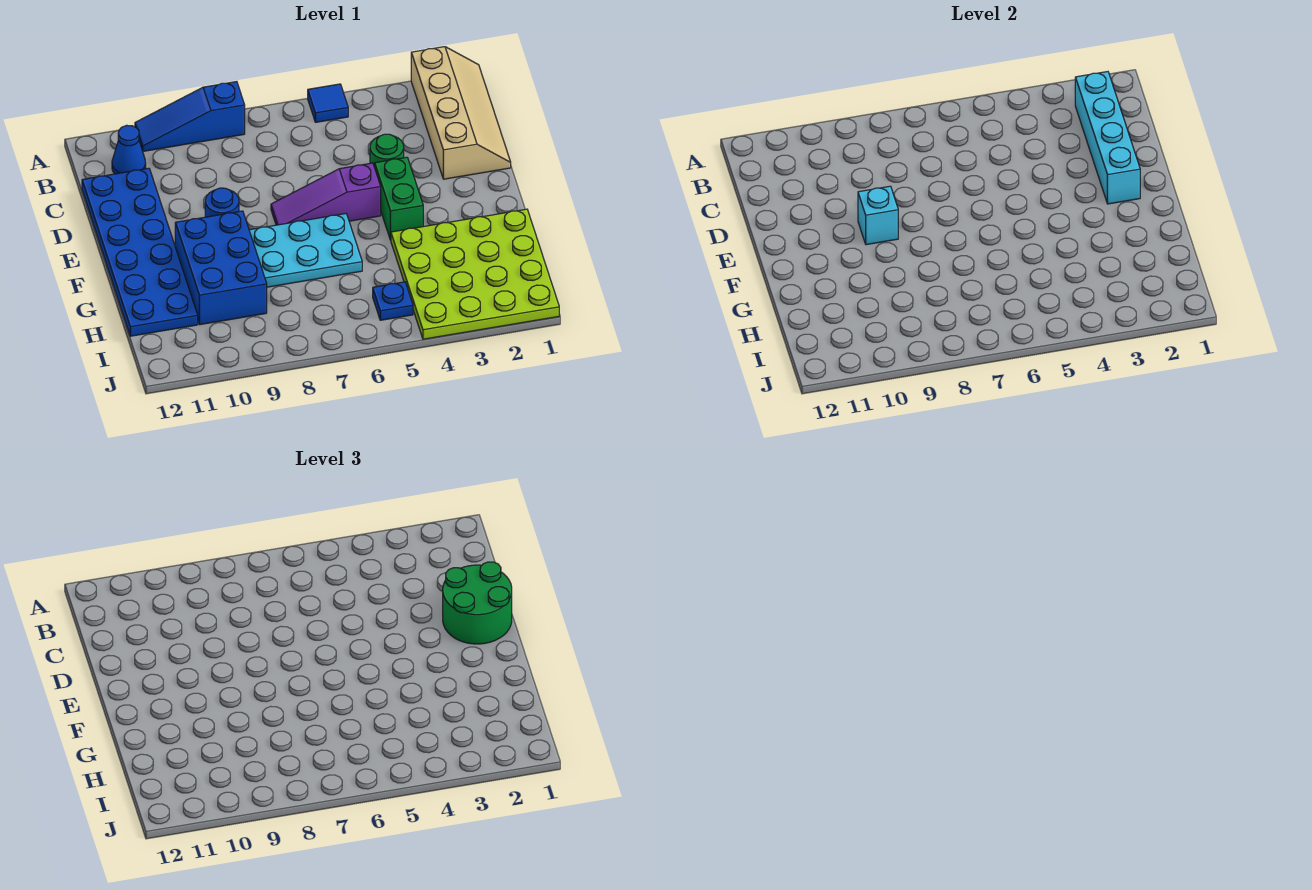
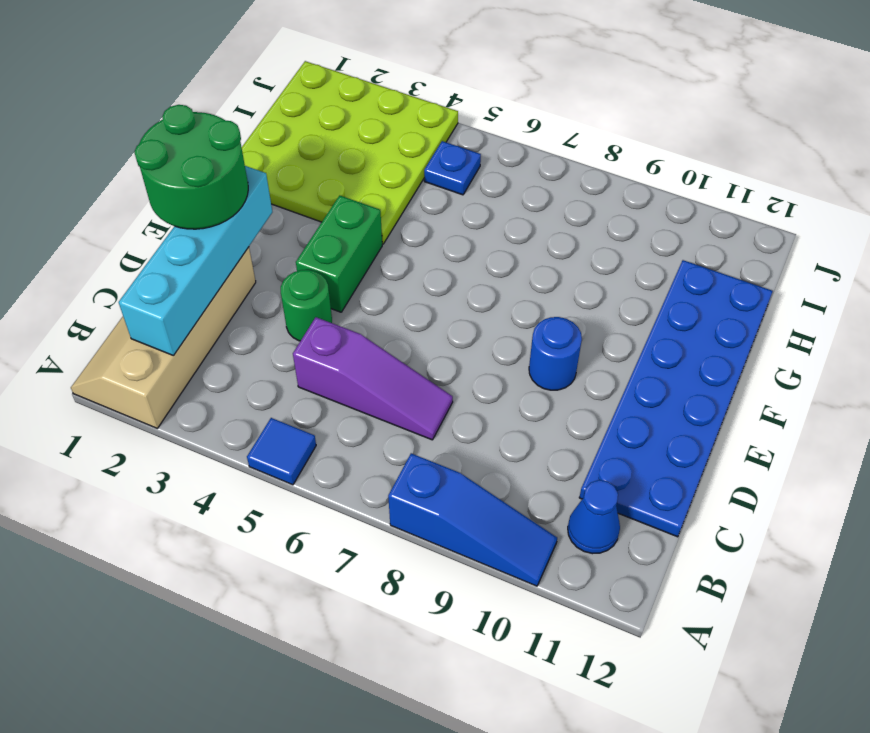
purple slope E5:E7 level 1 top 5 -> purple slope C5:C7 level 1 top 5
cyan brick E9 level 2 -> none
cyan plate F6:G8 level 1 -> none
blue brick F9:H10 level 1 -> none

